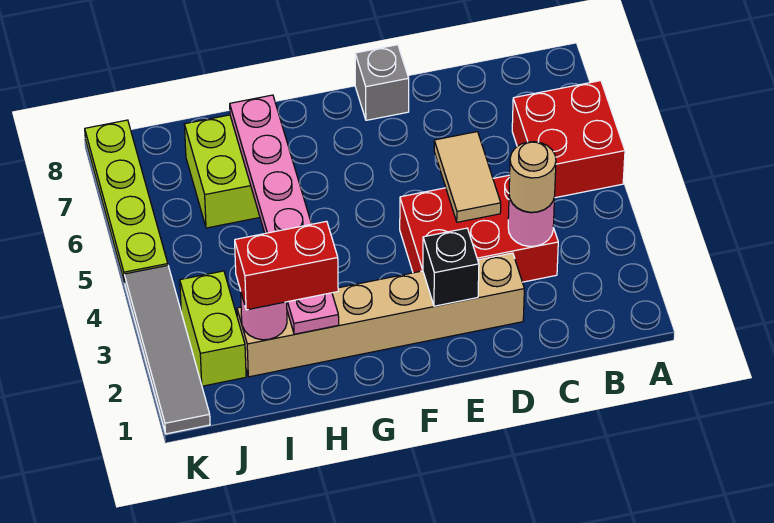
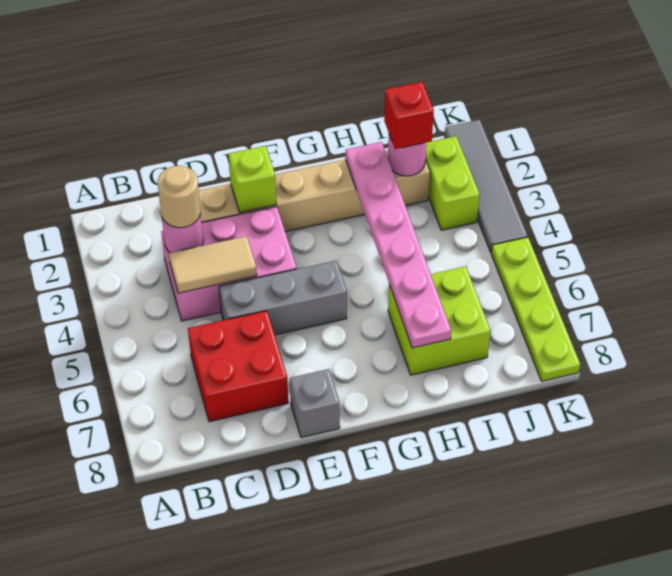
red brick A5:B6 level 1 -> red brick C6:D7 level 1
red brick C3:E4 level 1 -> pink brick C3:E4 level 1
tan tile D4:D5 level 2 -> tan tile C4:D4 level 2
none -> grey brick D5:F5 level 1
black brick E2 level 2 -> lime brick E2 level 2
red brick H2:I2 level 3 -> red brick I2 level 3

